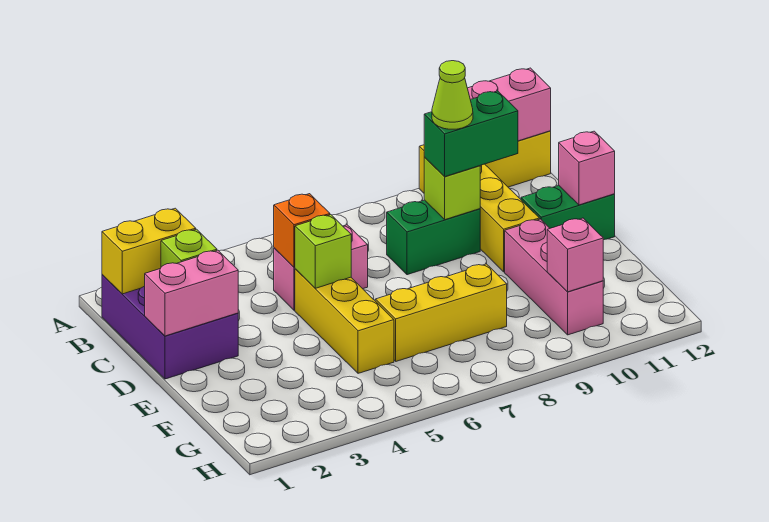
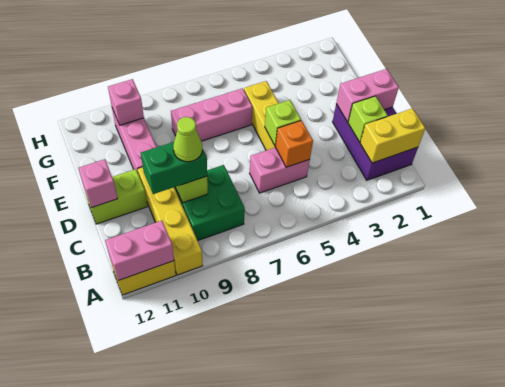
green brick C8:C9 level 1 -> green brick B8:C9 level 1
green brick D11:D12 level 1 -> lime brick D11:D12 level 1
yellow brick F6:F8 level 1 -> pink brick F6:F8 level 1

